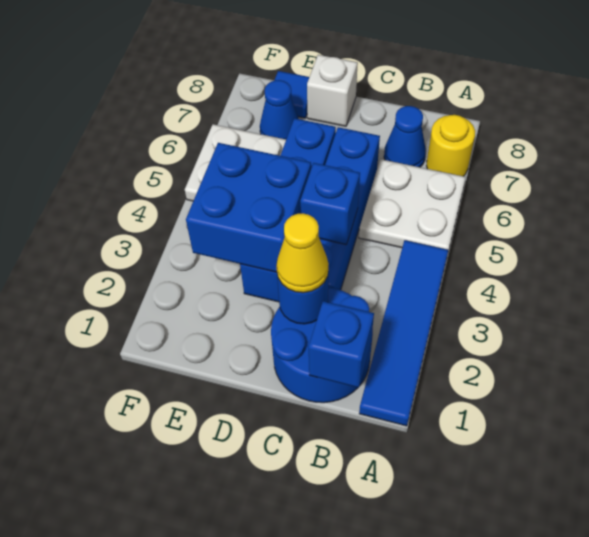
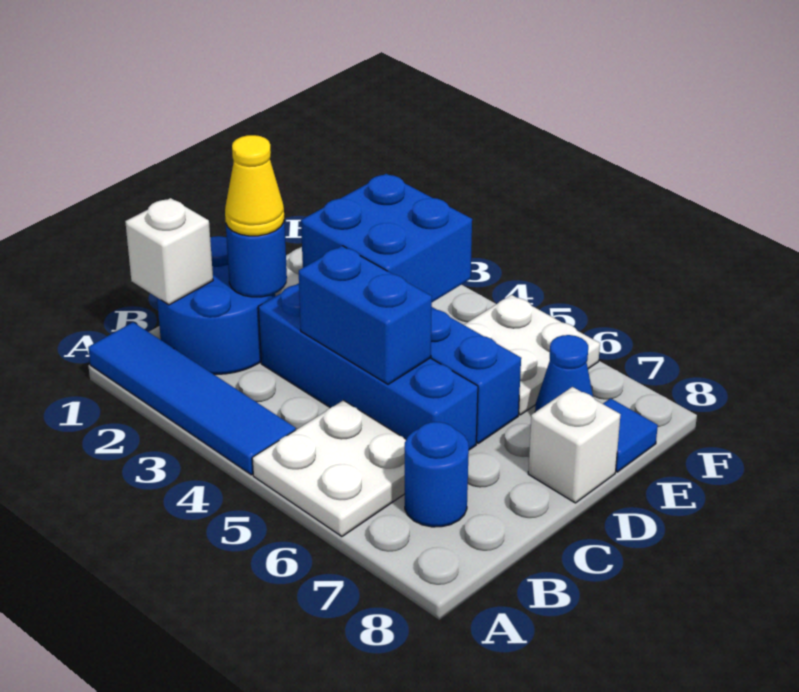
yellow round brick A7 level 1 -> none
blue brick B1 level 2 -> white brick B1 level 2
blue cone B7 level 1 -> blue round brick B7 level 1
blue brick C4 level 2 -> blue brick C4:C5 level 2

